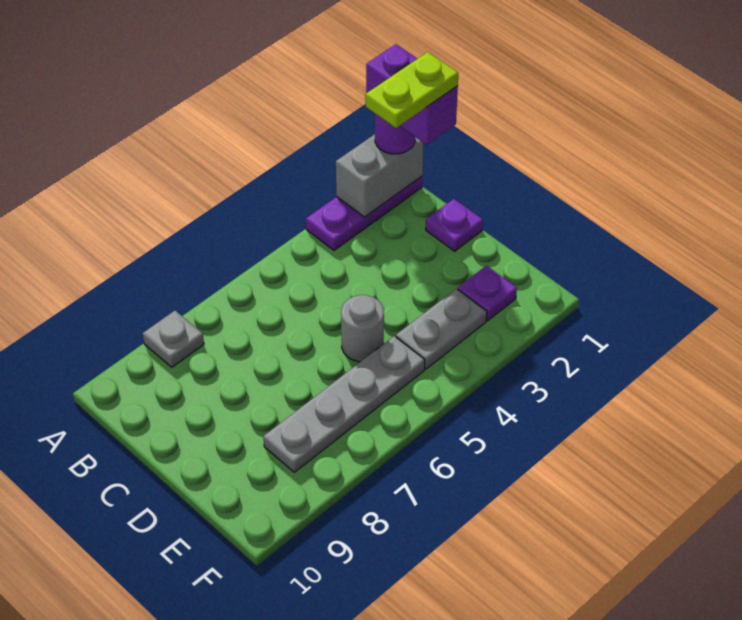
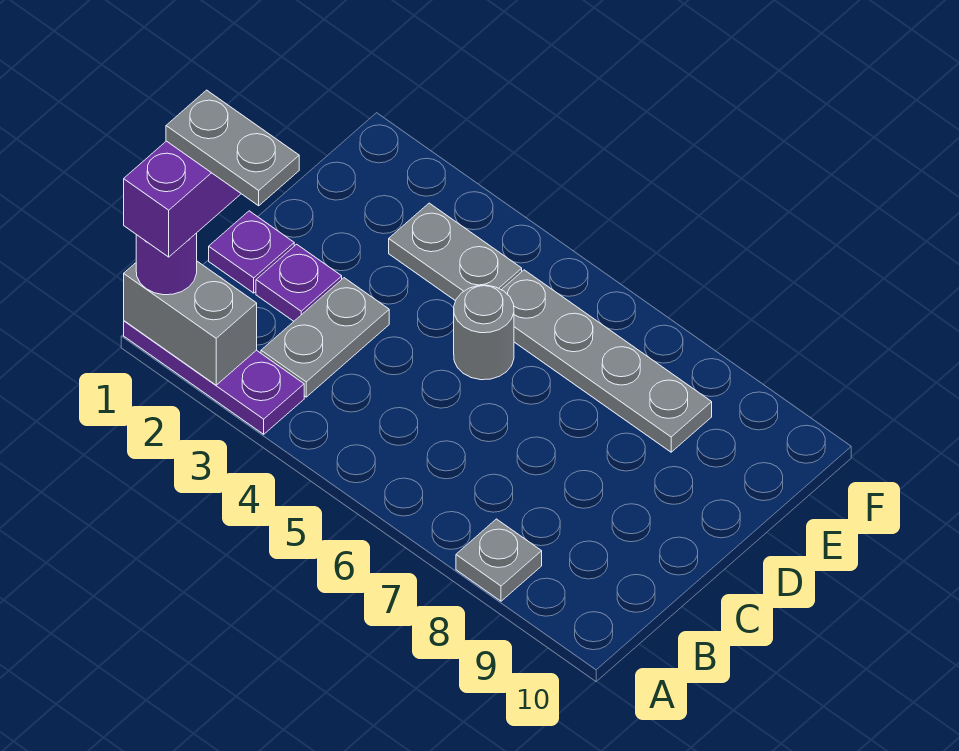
lime plate B1:B2 level 5 -> grey plate B1:B2 level 5
none -> grey plate B3:C3 level 1
purple plate E2 level 1 -> purple plate C2 level 1

